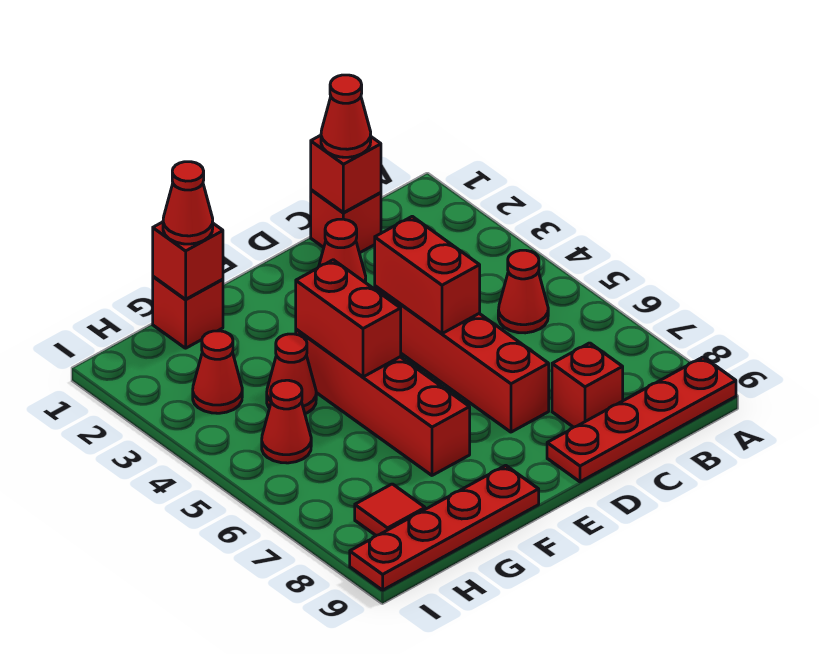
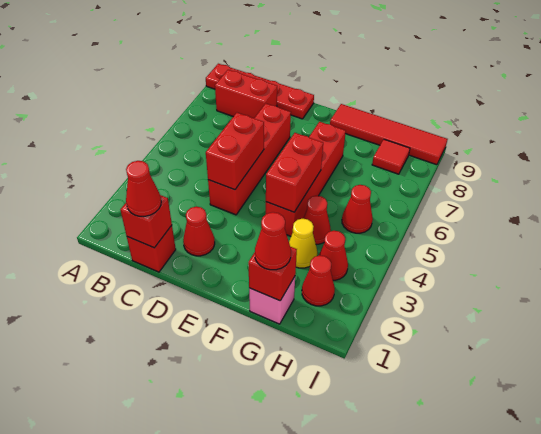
red cone B5 level 1 -> red cone H2 level 1
red brick C8 level 1 -> red brick B8:C8 level 1
red plate F9:I9 level 1 -> red tile F9:I9 level 1
red brick G1 level 1 -> pink brick G1 level 1
none -> yellow cone G3 level 1

